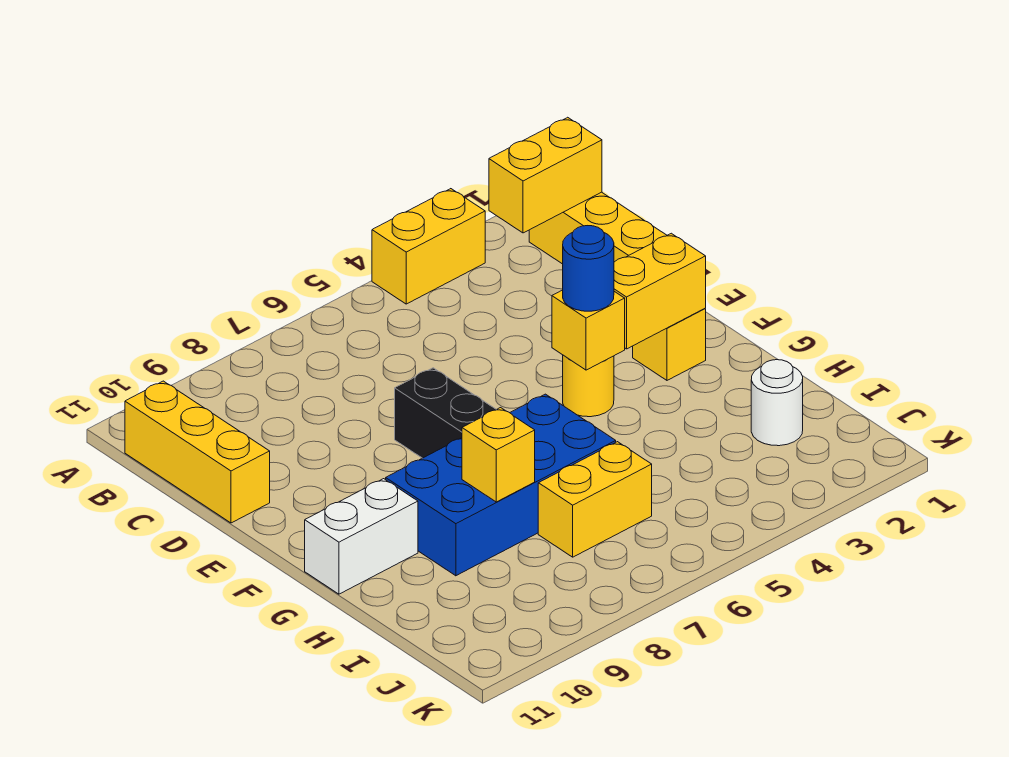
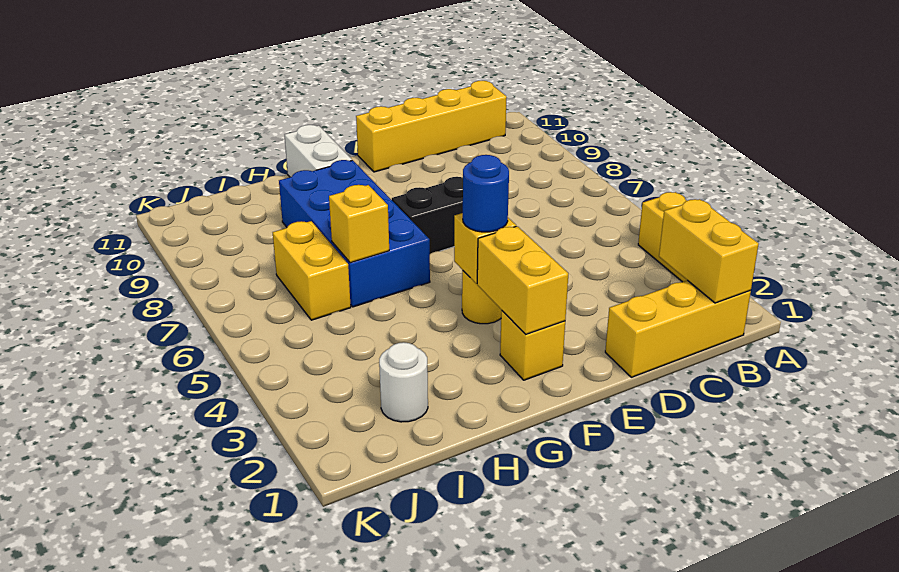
yellow brick B11:D11 level 1 -> yellow brick B11:E11 level 1
yellow brick H8 level 2 -> yellow brick H6 level 2

